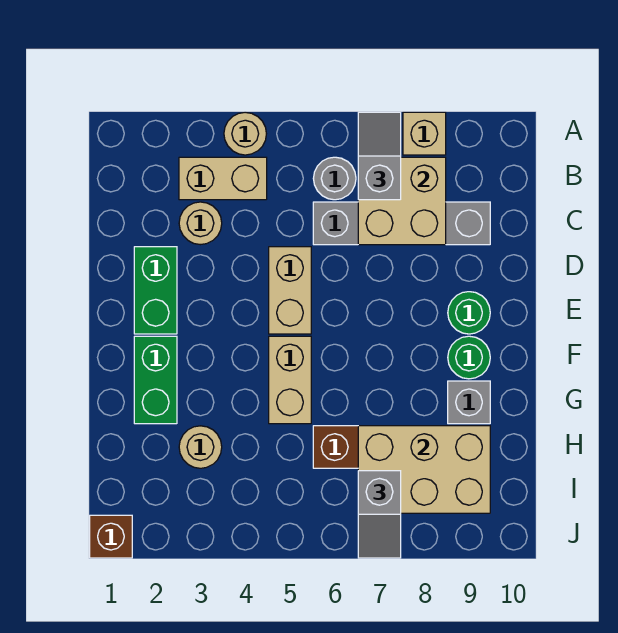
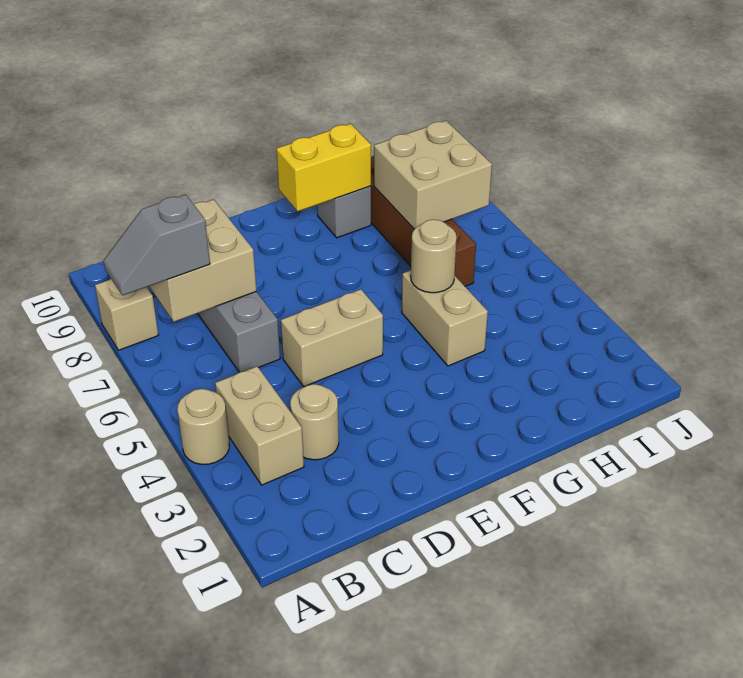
grey round brick B6 level 1 -> none
green brick D2:E2 level 1 -> none
green round brick E9 level 1 -> none
green brick F2:G2 level 1 -> none
tan brick F5:G5 level 1 -> tan brick G4:G5 level 1
green round brick F9 level 1 -> none
none -> yellow brick F9:G9 level 2
tan round brick H3 level 1 -> tan round brick G5 level 2
tan brick H7:I9 level 2 -> tan brick H7:I8 level 2
grey slope I7:J7 level 3 top I -> none
brown brick J1 level 1 -> none

